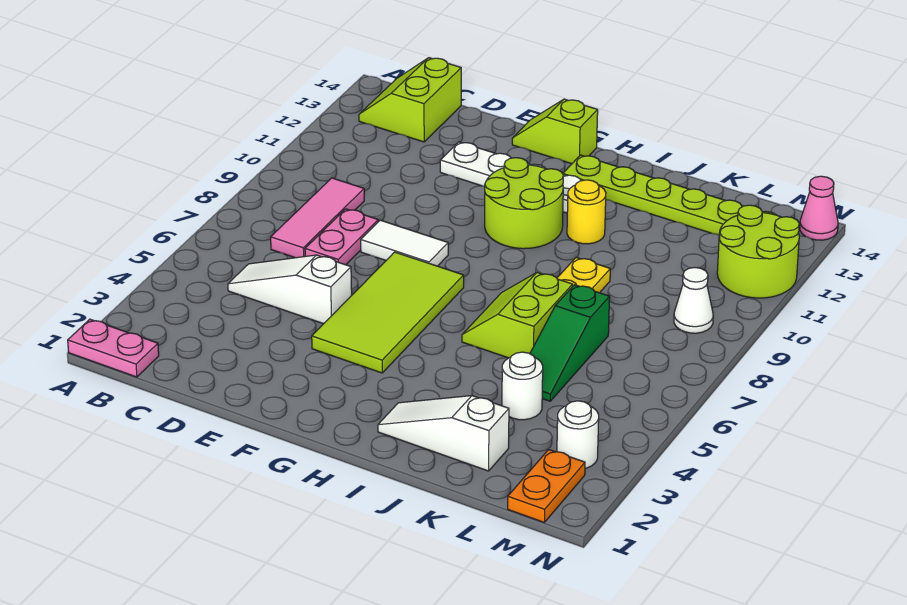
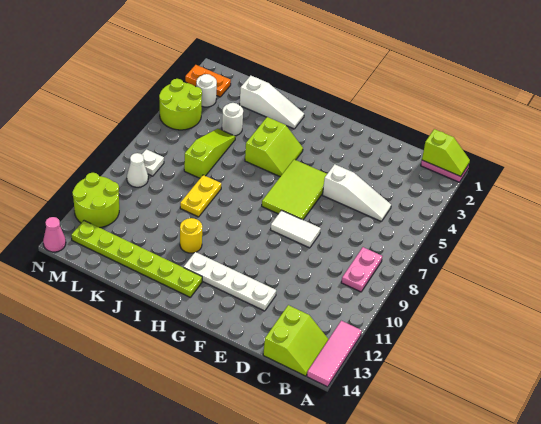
pink tile C7:C9 level 1 -> pink tile A12:A14 level 1
pink plate D7:D8 level 1 -> pink plate B8:B9 level 1
lime tile F4:G7 level 1 -> lime tile F5:G7 level 1
lime slope F14:G14 level 1 top G -> lime slope A1:B1 level 2 top B
lime round brick G10:H11 level 1 -> lime round brick M4:N5 level 1
lime slope I6:J7 level 1 top J -> lime slope H4:I5 level 1 top I
green slope K5:K7 level 1 top 7 -> lime slope K5:K7 level 1 top 7
orange plate M1:M2 level 1 -> orange plate M2:N2 level 1
none -> white plate M8 level 1

